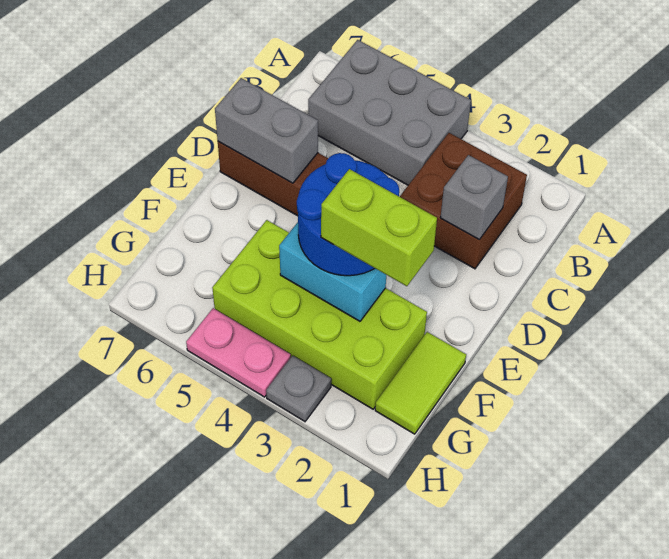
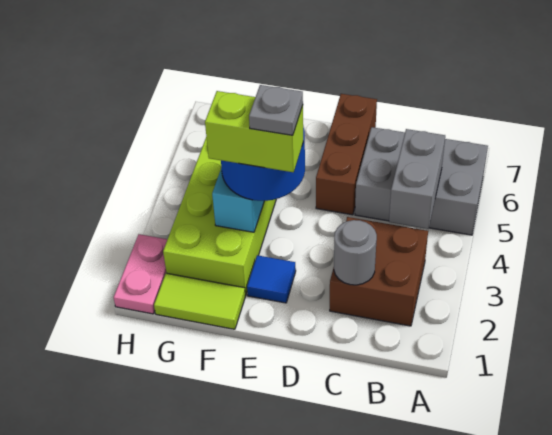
grey brick A4:B6 level 1 -> grey brick A5:C6 level 1
grey brick C2 level 2 -> grey round brick C2 level 2
grey brick D6:D7 level 2 -> grey brick B4:B5 level 2
none -> blue tile E2 level 1
lime brick F2:F3 level 4 -> lime brick E3:F3 level 4
grey plate H3 level 1 -> grey plate E3 level 5
pink plate H4:H5 level 1 -> pink plate H1:H2 level 1

